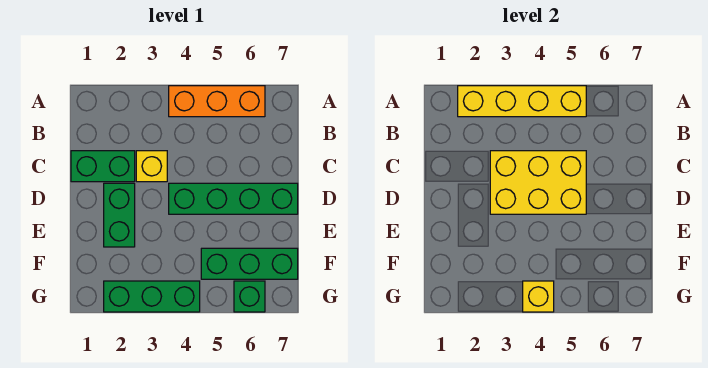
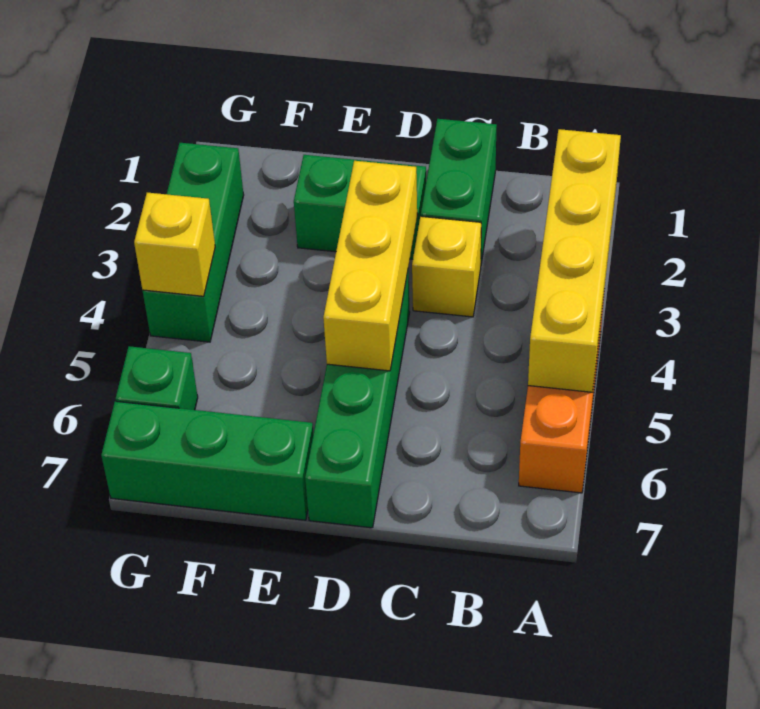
yellow brick C3:D5 level 2 -> yellow brick D3:D5 level 2
green brick F5:F7 level 1 -> green brick E7:G7 level 1

